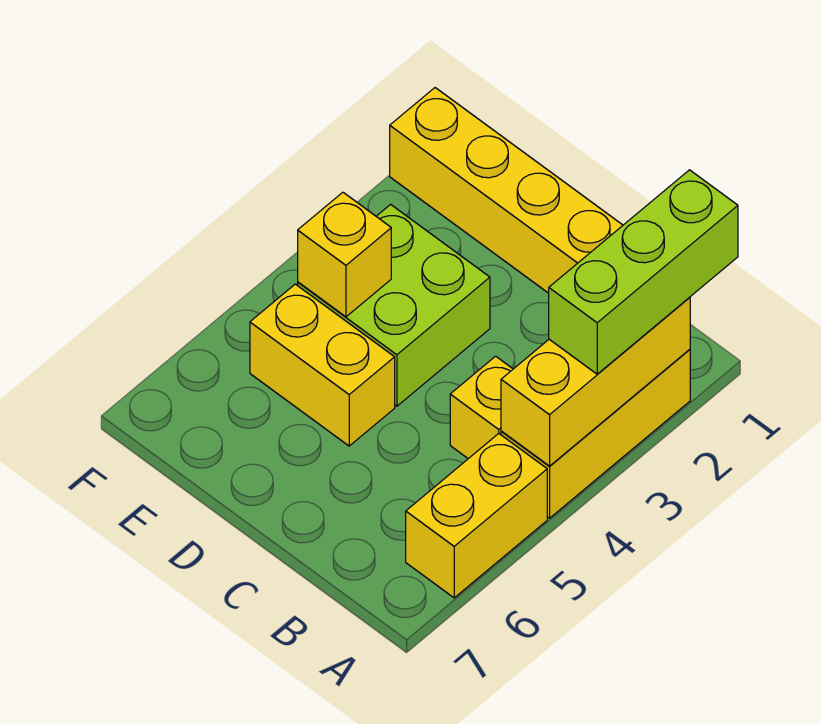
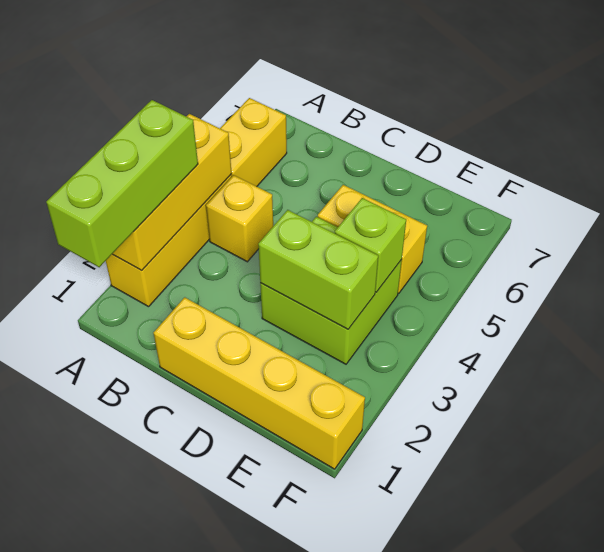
none -> lime brick D3:E3 level 2
yellow brick E4 level 2 -> lime brick E4 level 2

